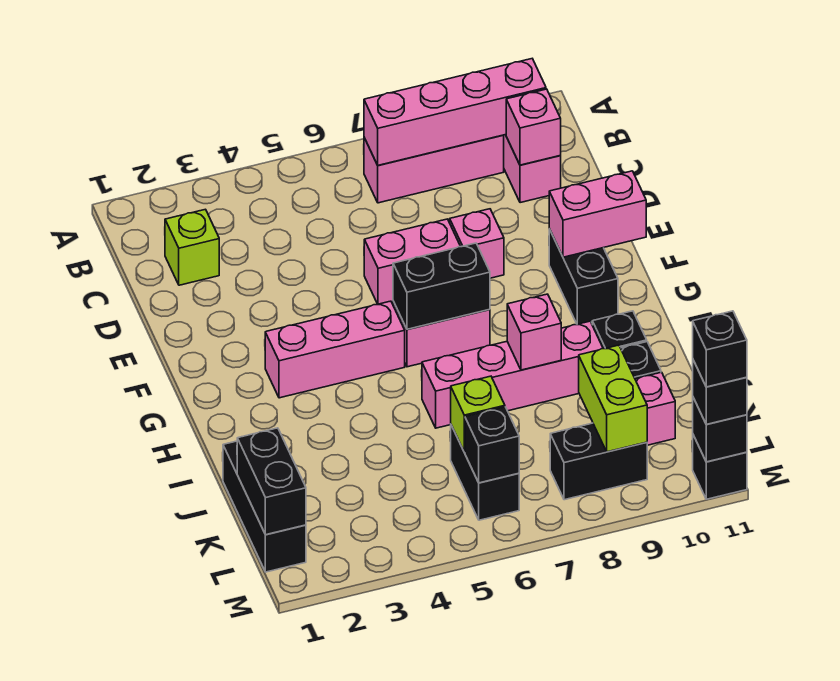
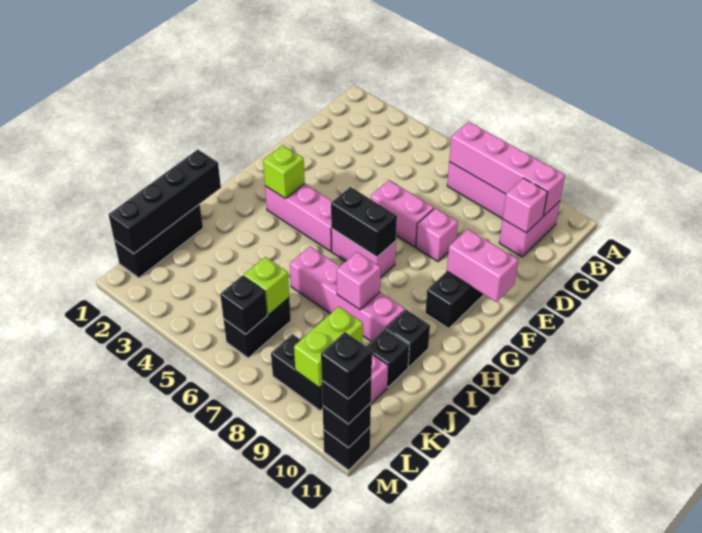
lime brick C2 level 1 -> lime brick G3 level 2
black brick K1:L1 level 2 -> black brick I1:L1 level 2

